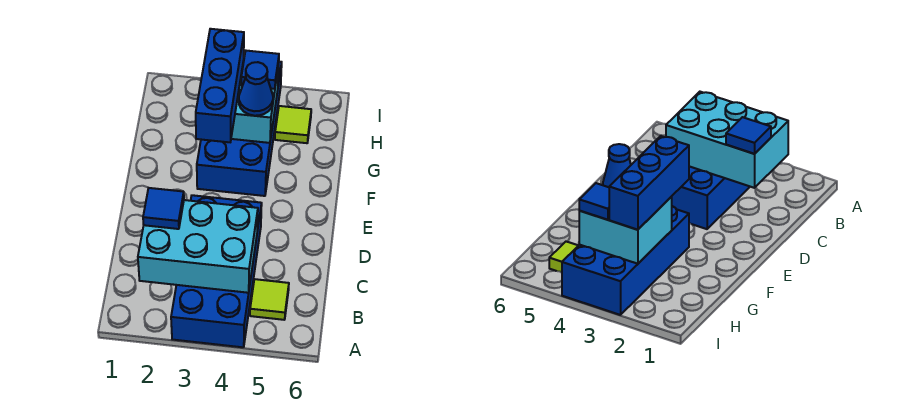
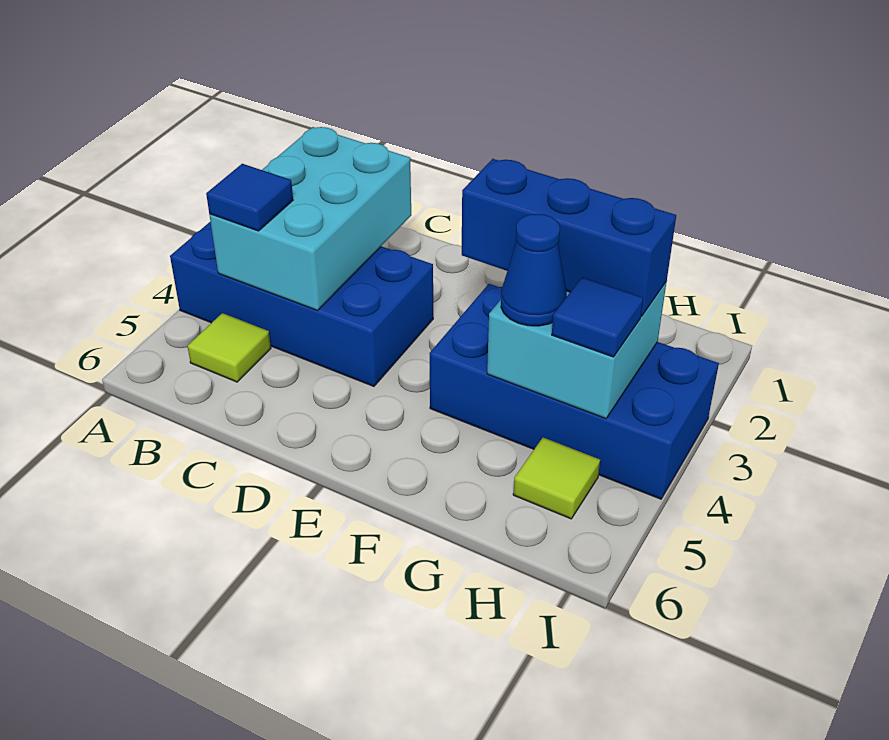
blue tile C2 level 3 -> blue tile B4 level 3

